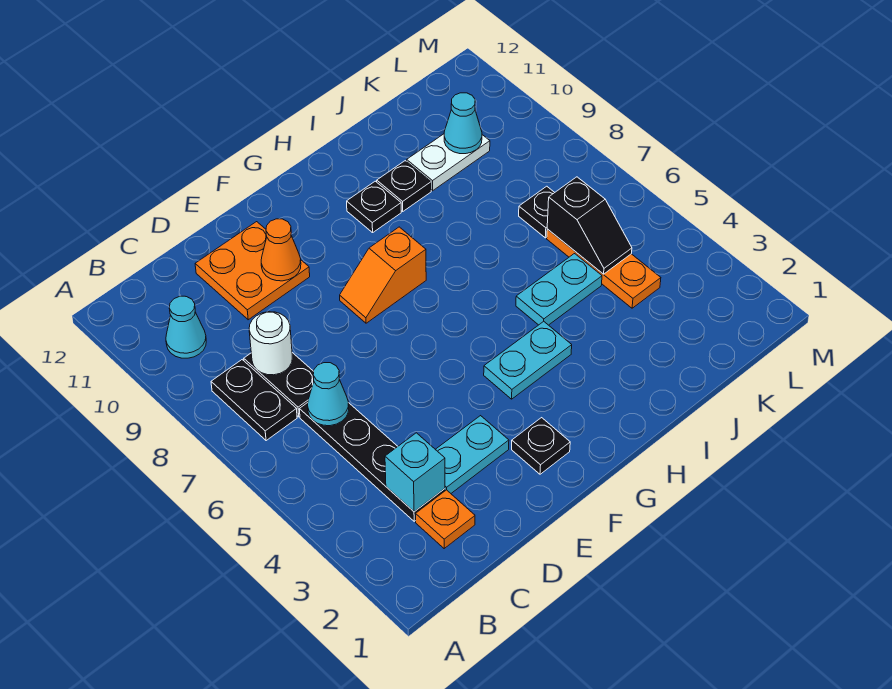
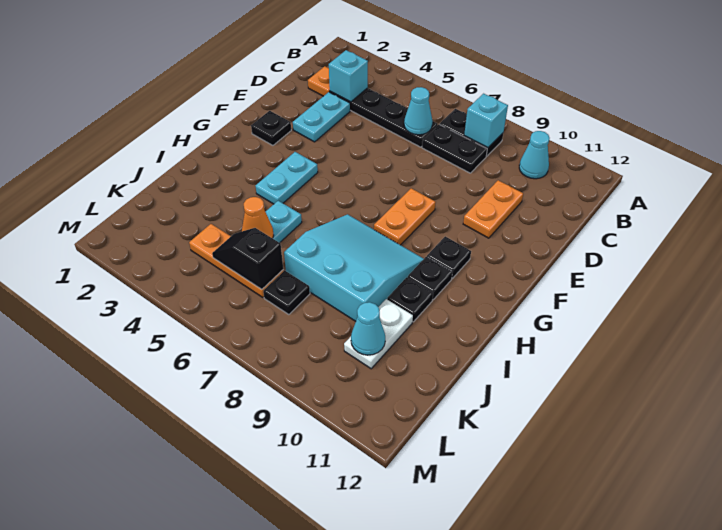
none -> cyan brick B8 level 2
white round brick C8 level 2 -> none
orange plate D10:E11 level 1 -> orange plate D10:E10 level 1
orange cone E10 level 2 -> orange cone J5 level 2
orange slope F8:G8 level 1 top G -> orange plate F8:G8 level 1
none -> black plate G10 level 1
none -> cyan slope H7:J9 level 1 top J

